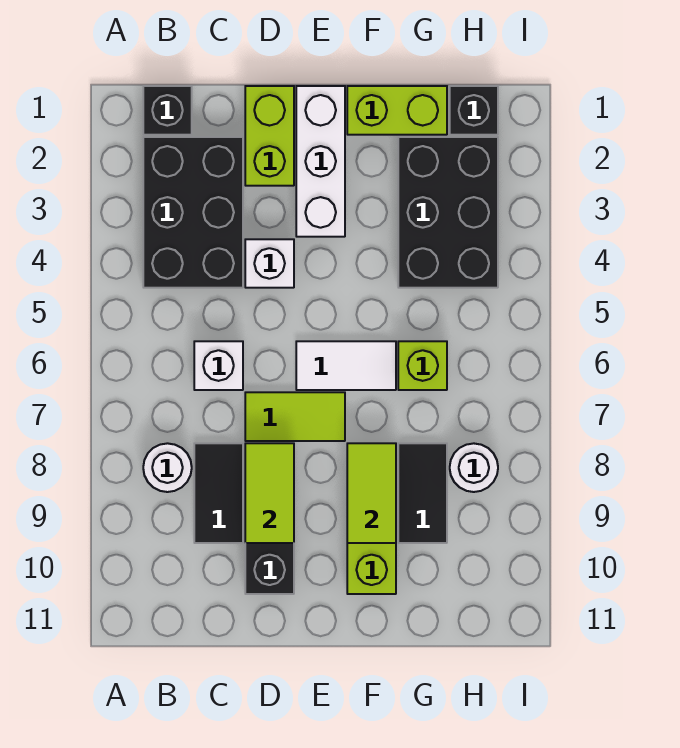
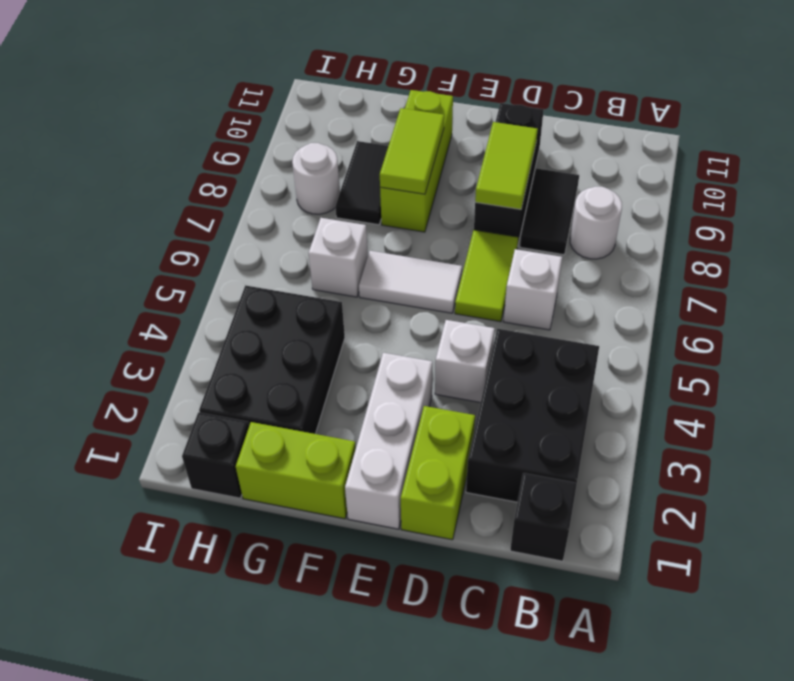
lime tile D7:E7 level 1 -> lime tile D6:D7 level 1
lime brick G6 level 1 -> white brick G6 level 1

